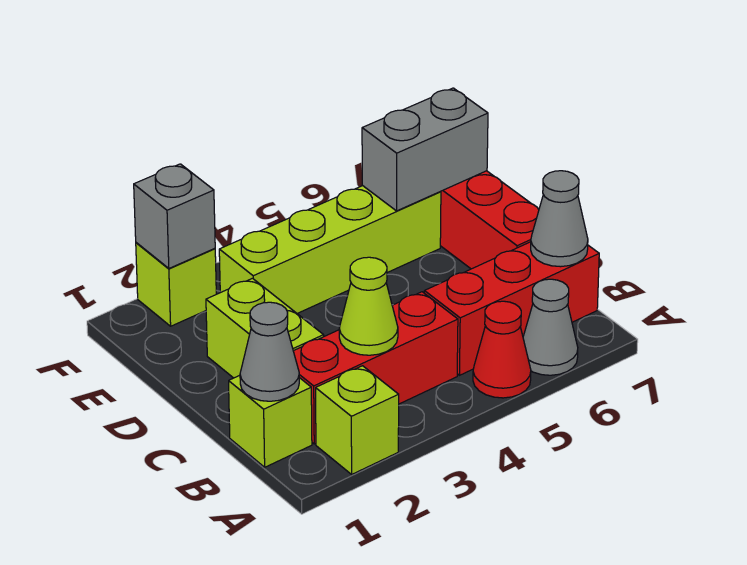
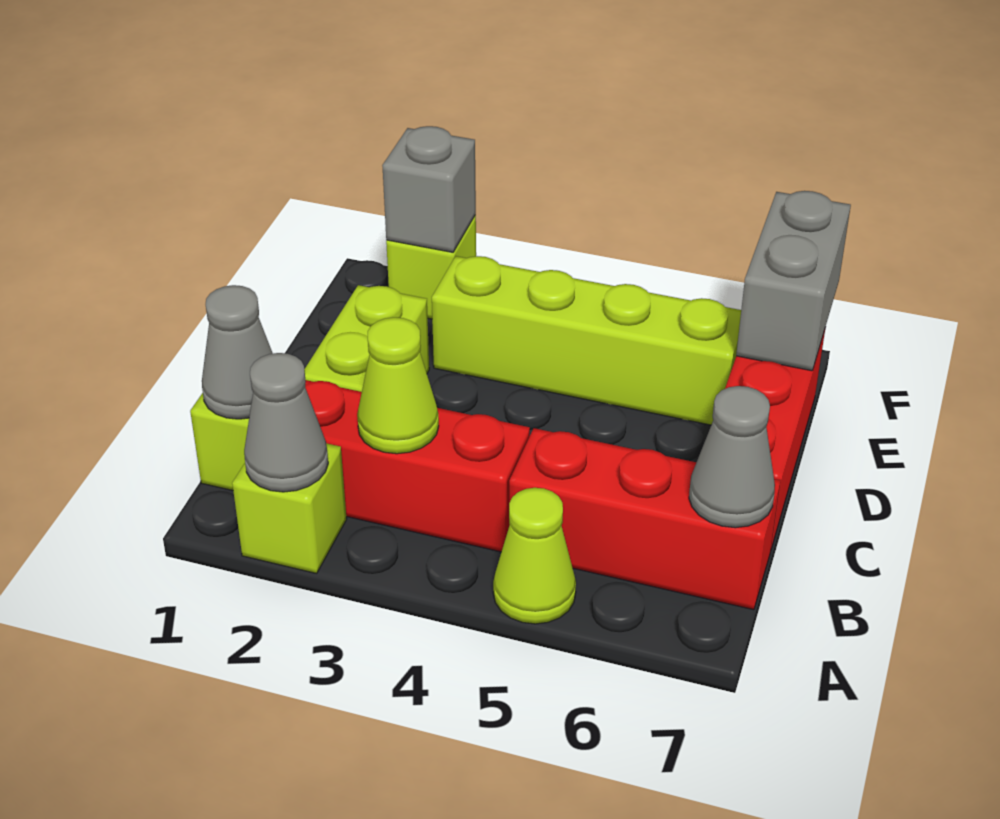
red cone A5 level 1 -> lime cone A5 level 1
grey cone A6 level 1 -> grey cone A2 level 2
grey brick E6:E7 level 2 -> grey brick E7:F7 level 2

